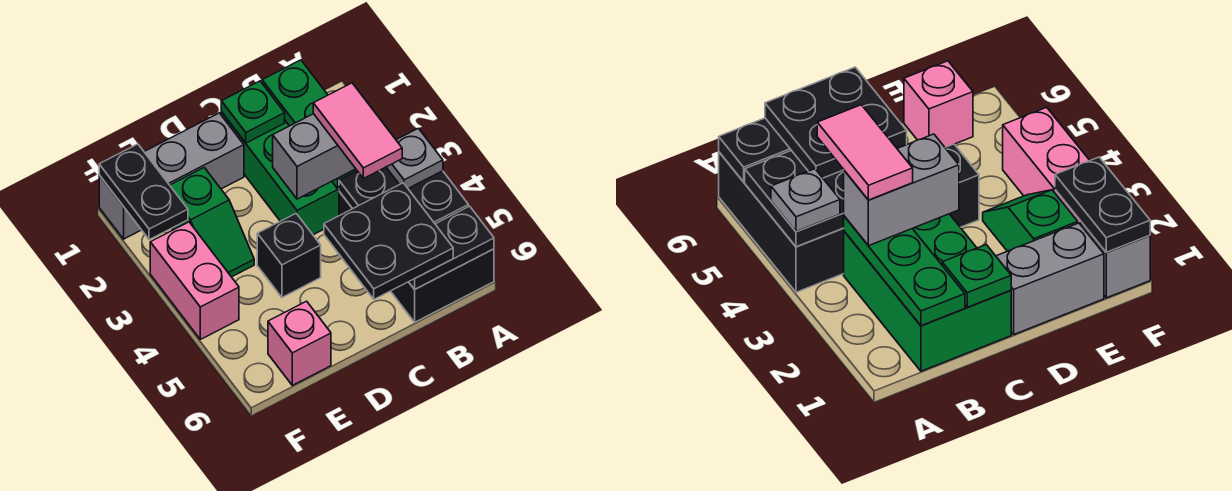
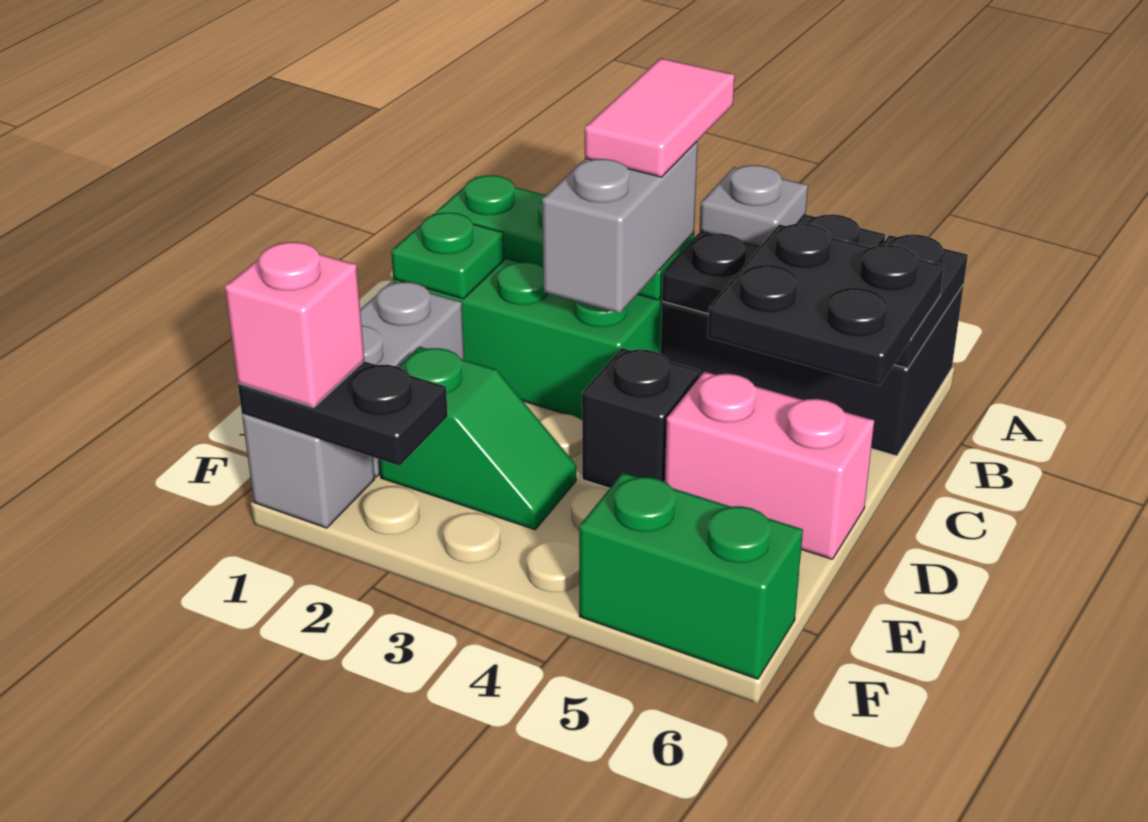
pink tile B3:B4 level 4 -> pink tile A3:B3 level 4
pink brick E6 level 1 -> pink brick F1 level 3
pink brick F3:F4 level 1 -> pink brick D5:D6 level 1
none -> green brick F5:F6 level 1

